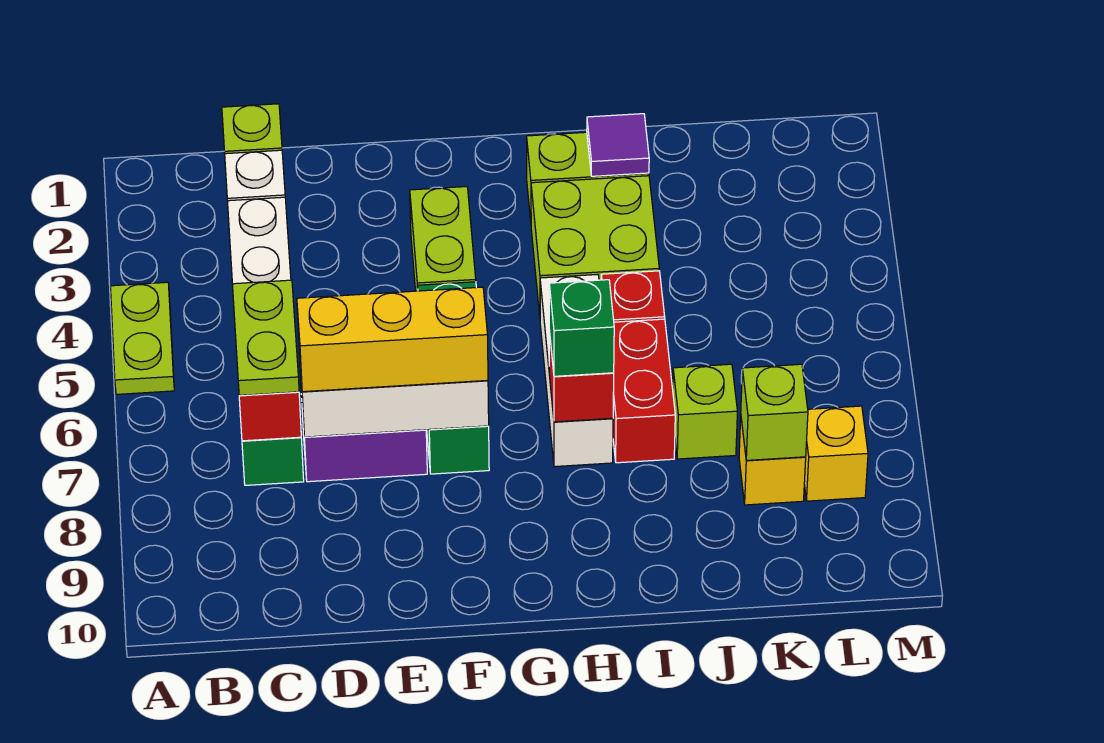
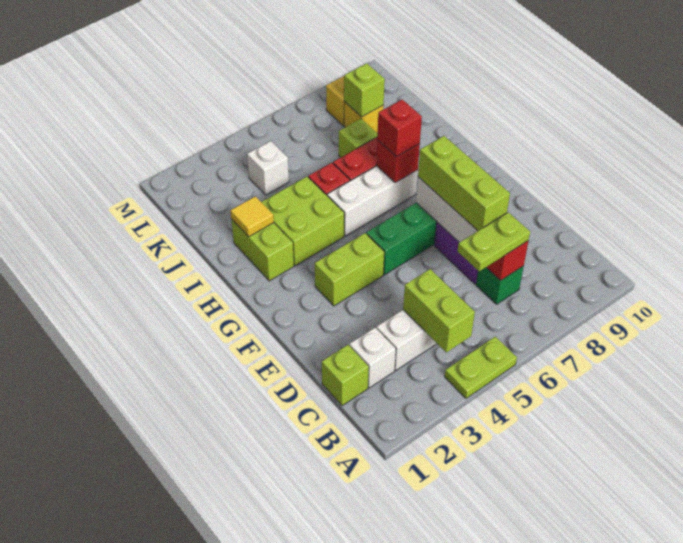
none -> lime brick B4:C4 level 2
yellow brick D7:F7 level 3 -> lime brick D7:F7 level 3
green brick H7 level 3 -> red brick H7 level 3
purple tile I2 level 2 -> yellow tile I2 level 2
none -> white brick K4 level 1

